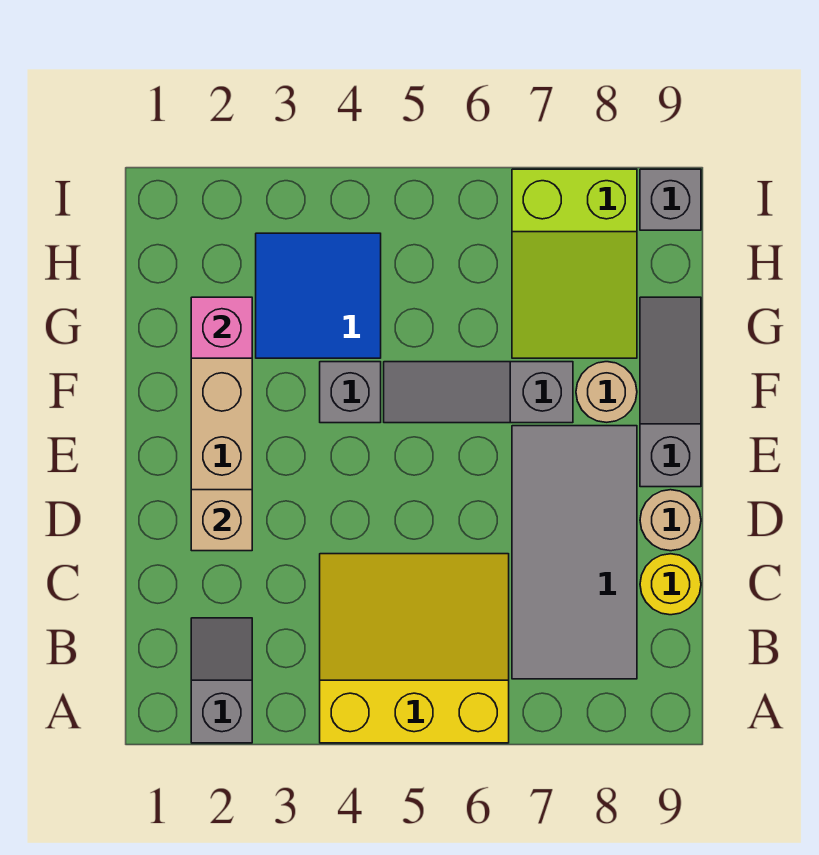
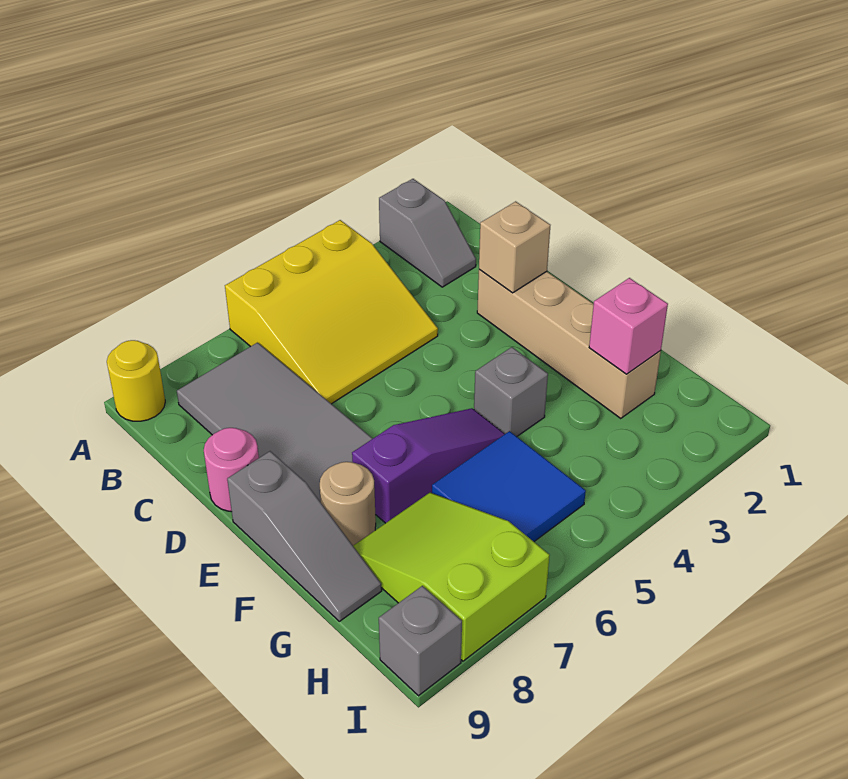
yellow round brick C9 level 1 -> yellow round brick A9 level 1
tan round brick D9 level 1 -> pink round brick D9 level 1
grey slope F5:F7 level 1 top 7 -> purple slope F5:F7 level 1 top 7
blue tile G3:H4 level 1 -> blue tile G5:H6 level 1

